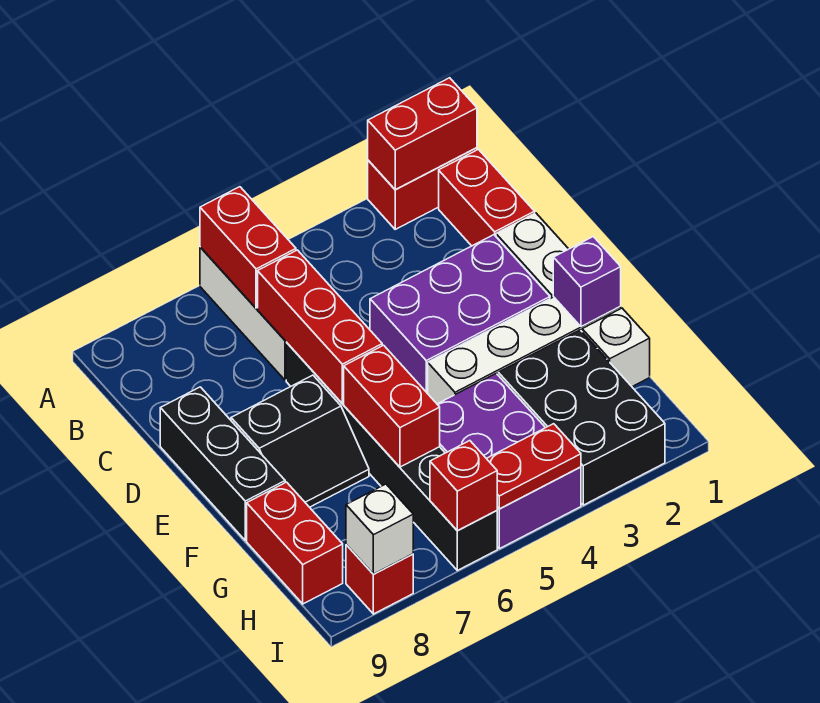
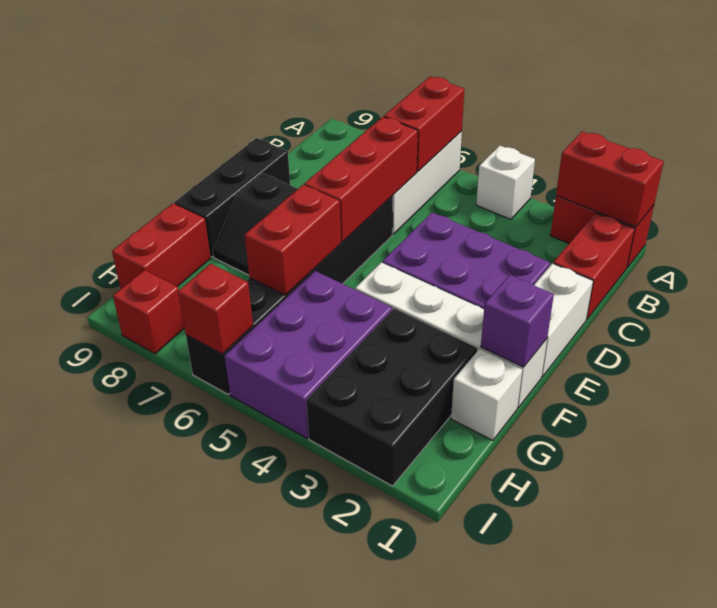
red plate I4:I5 level 2 -> none
white brick I8 level 2 -> white brick A4 level 1

